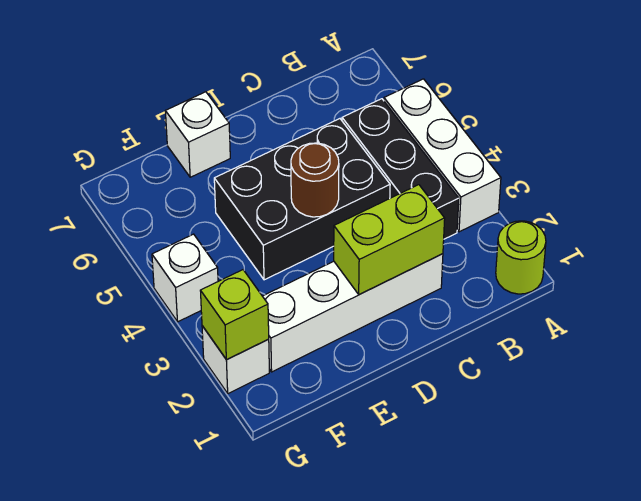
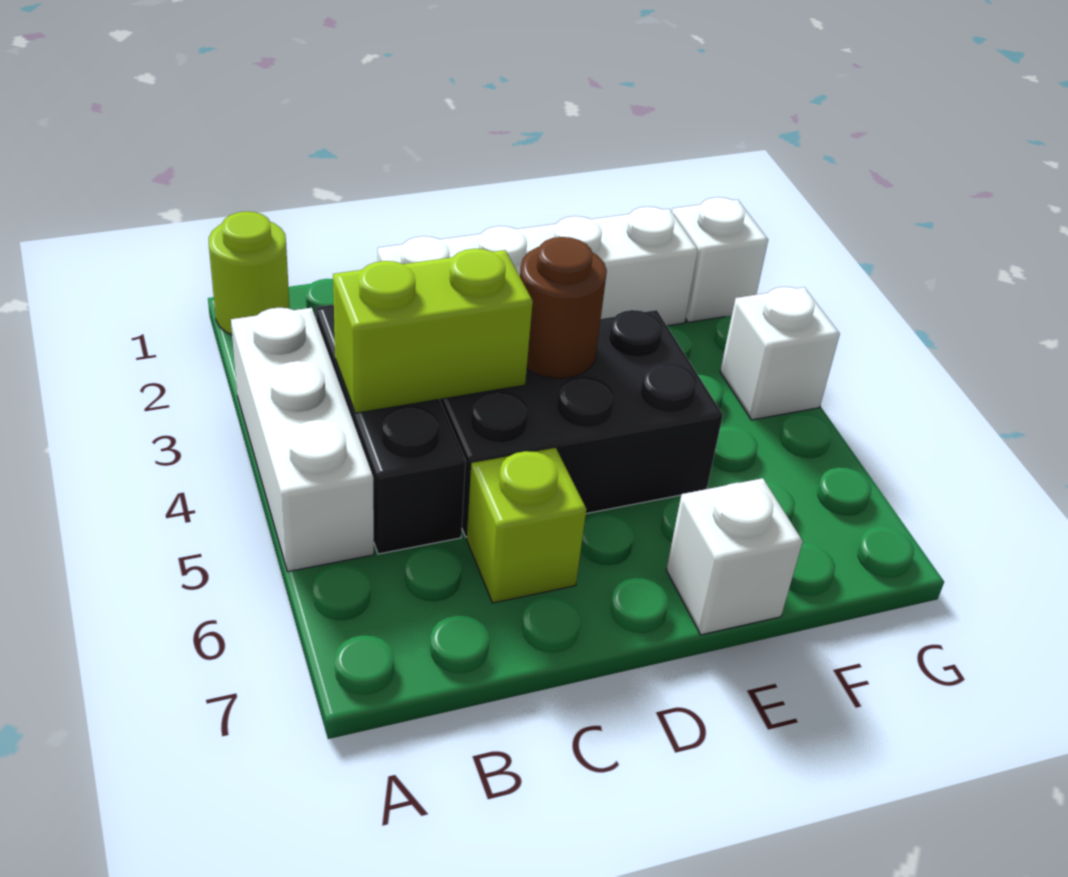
lime brick C2:D2 level 2 -> lime brick B4:C4 level 2
lime brick G2 level 2 -> lime brick C6 level 1

